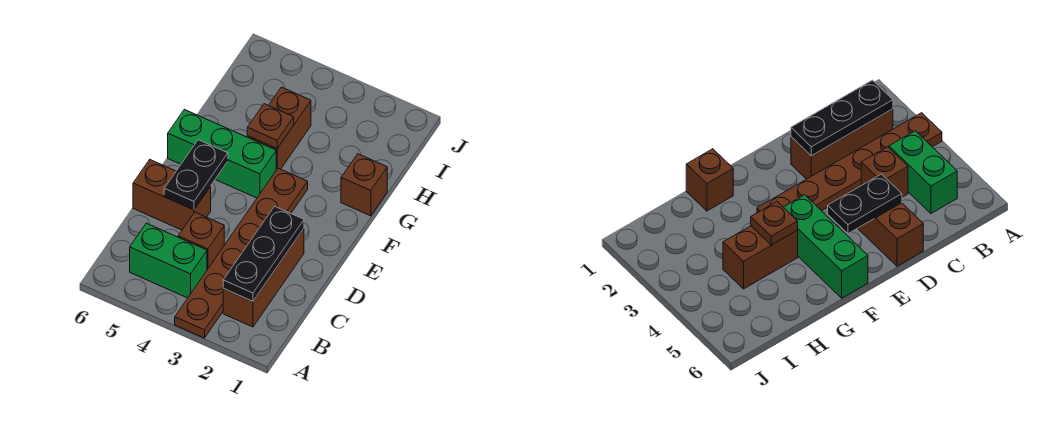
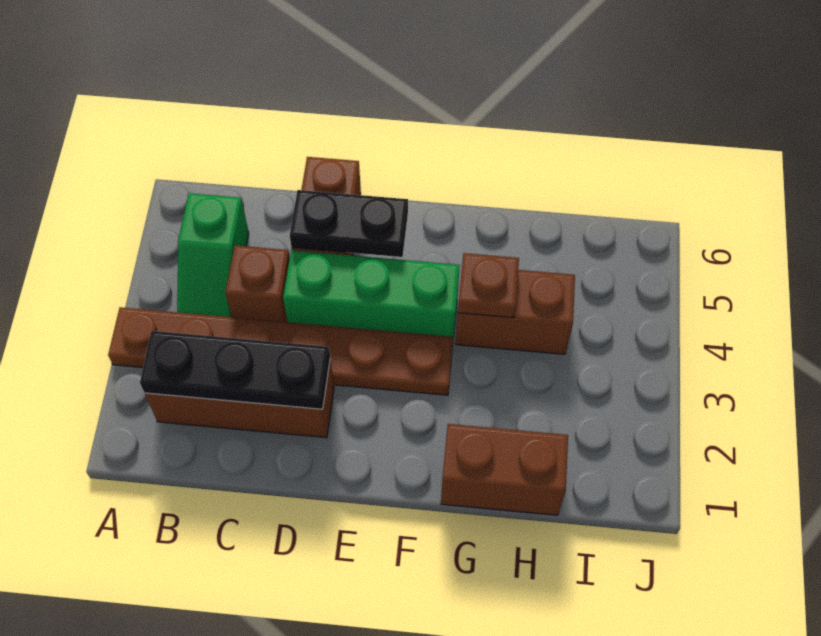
green brick B4:B5 level 1 -> green slope B4:B5 level 1 top 5
green brick F4:F6 level 1 -> green brick D4:F4 level 1
brown brick G1 level 1 -> brown brick G1:H1 level 1

